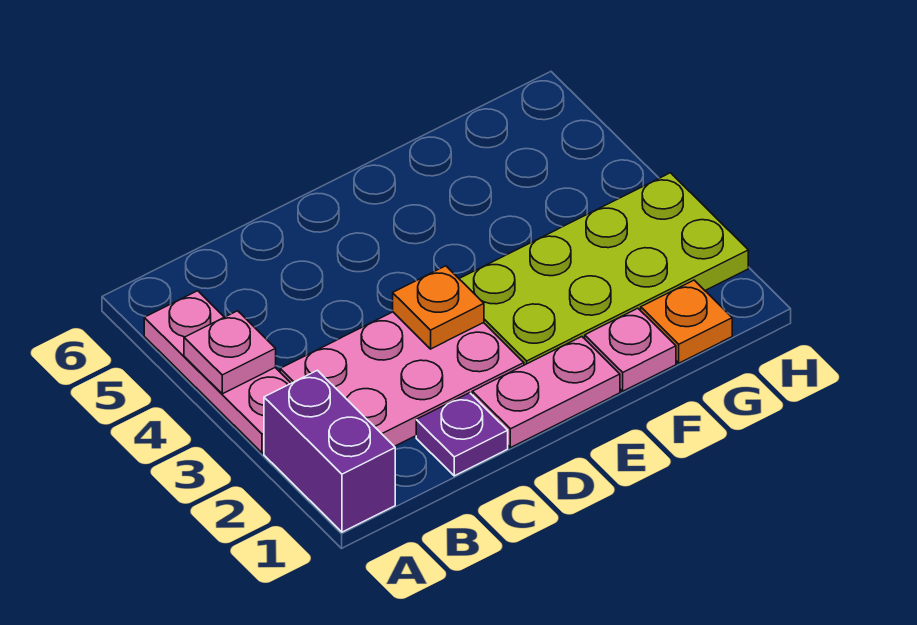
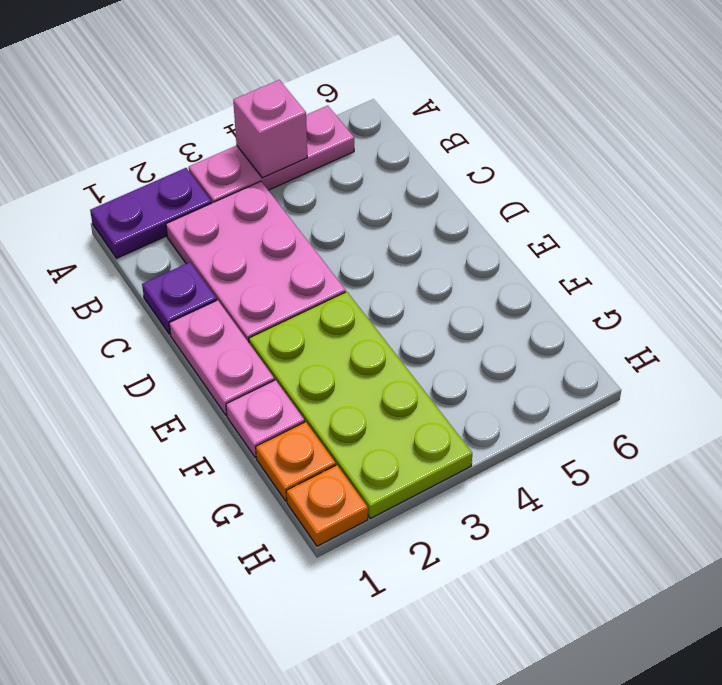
purple brick A1:A2 level 1 -> purple plate A1:A2 level 1
pink plate A4 level 2 -> pink brick A4 level 2
orange plate D3 level 2 -> orange plate H1 level 1

